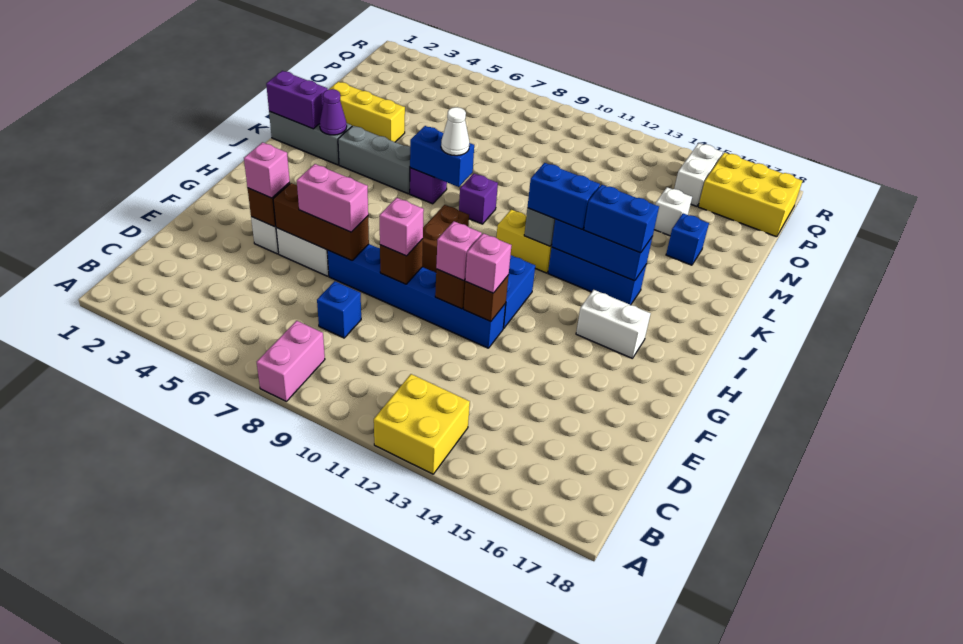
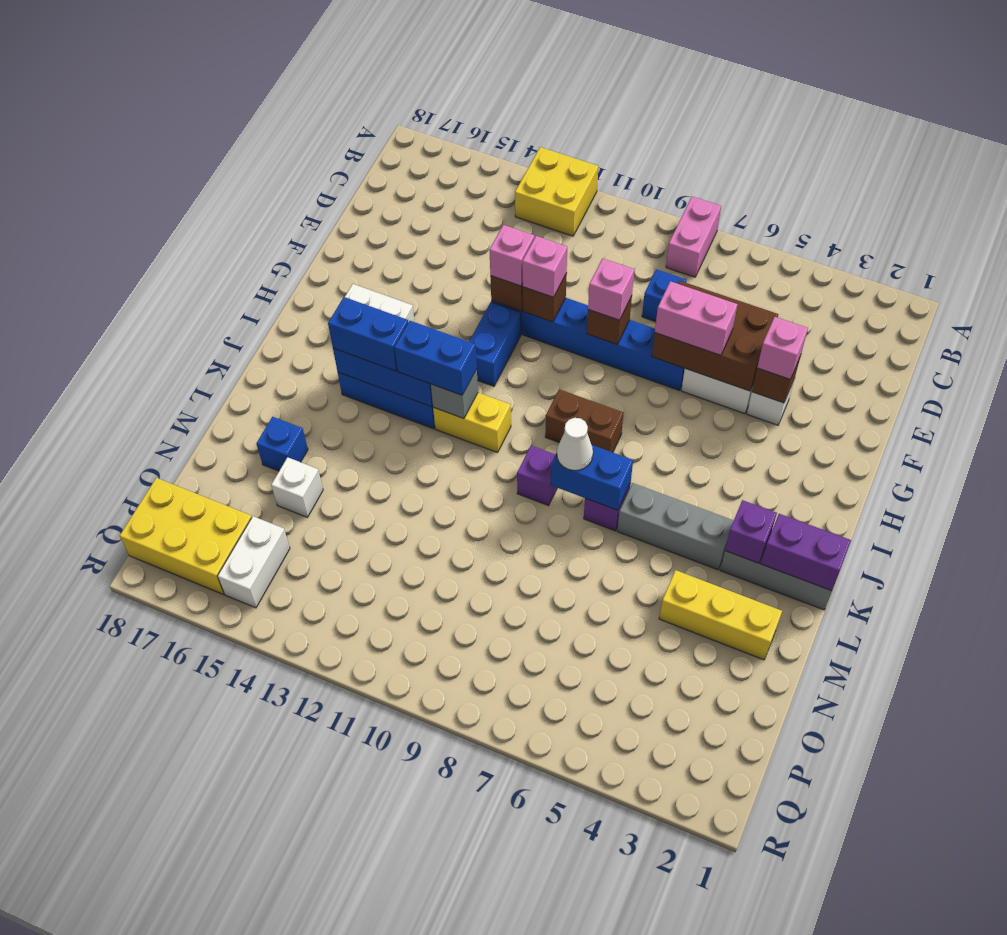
brown brick F5:F7 level 2 -> brown brick E5:F7 level 2
brown brick H9:I9 level 1 -> brown brick I8:I9 level 1
purple cone K3 level 2 -> purple brick K3 level 2

